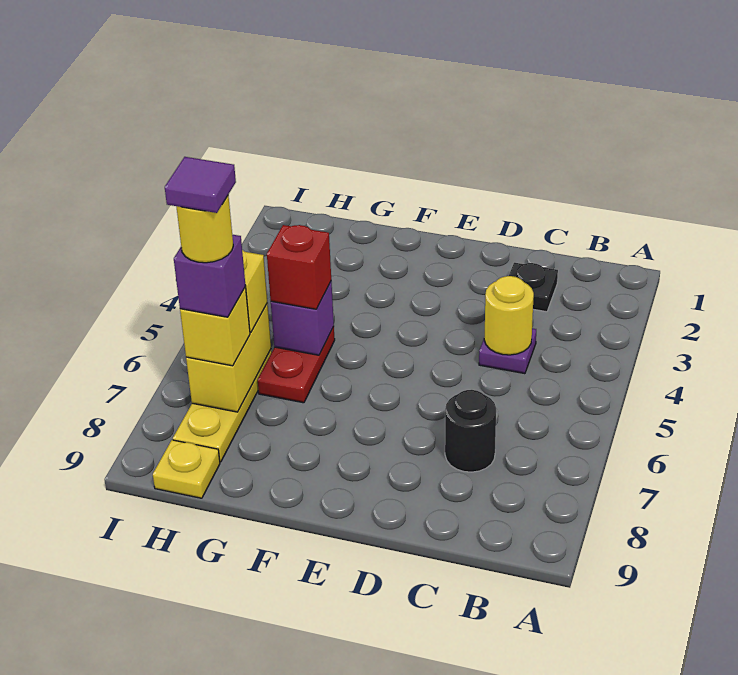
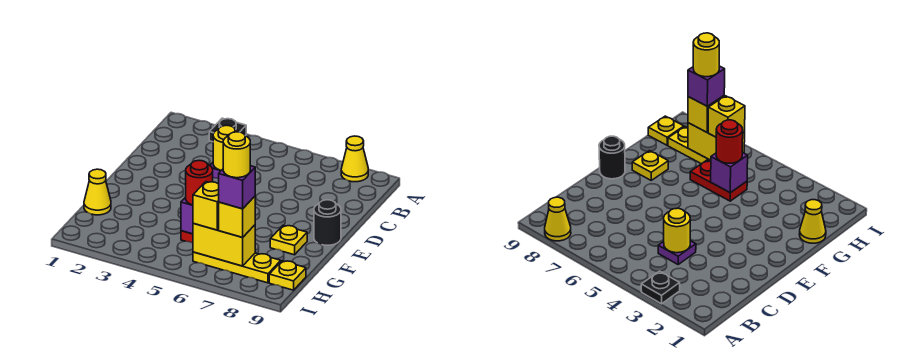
none -> yellow cone A8 level 1
black plate C2 level 1 -> black plate A3 level 1
black round brick C7 level 1 -> black round brick E9 level 1
none -> yellow plate F8 level 1
none -> yellow cone G1 level 1
red brick G5 level 3 -> red round brick G5 level 3
purple tile H7 level 6 -> none

